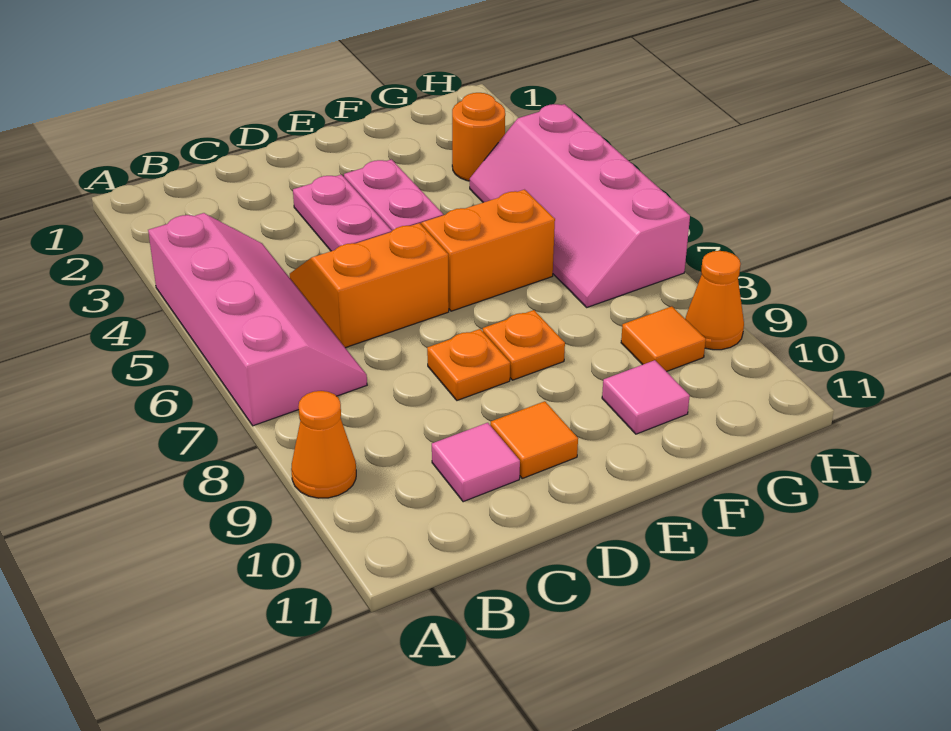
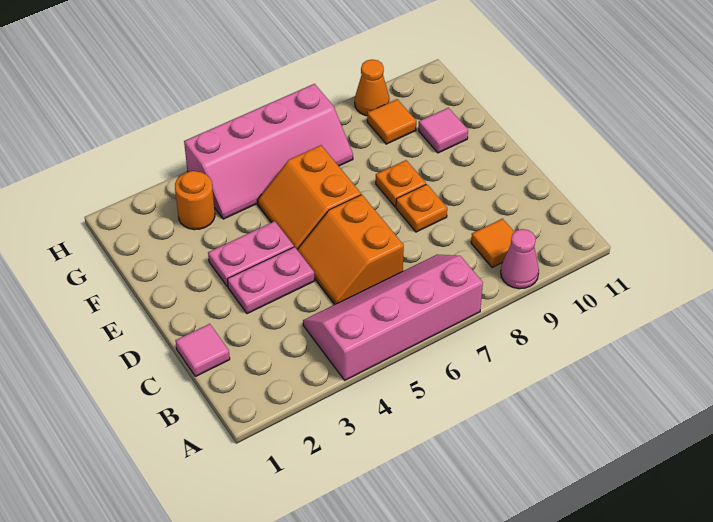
orange cone A9 level 1 -> pink cone A9 level 1
pink tile C10 level 1 -> pink tile C1 level 1
orange tile D10 level 1 -> orange tile B9 level 1

